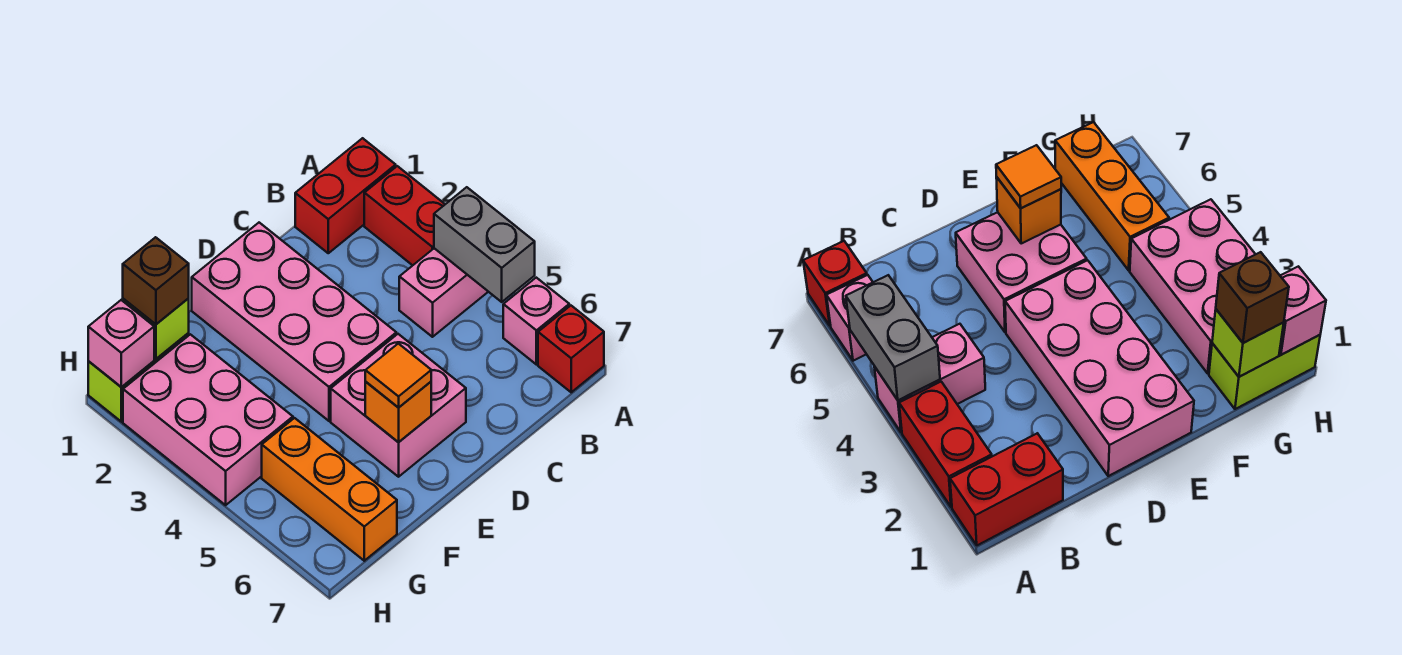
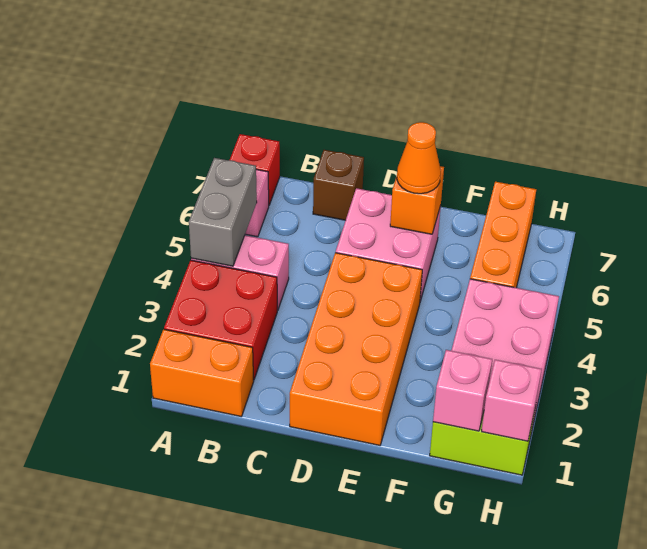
red brick A1:B1 level 1 -> orange brick A1:B1 level 1
red brick A2:A3 level 1 -> red brick A2:B3 level 1
pink brick D1:E4 level 1 -> orange brick D1:E4 level 1
orange tile E6 level 3 -> orange cone E6 level 3
lime brick G1 level 2 -> pink brick G1 level 2
brown brick G1 level 3 -> brown brick C7 level 1

